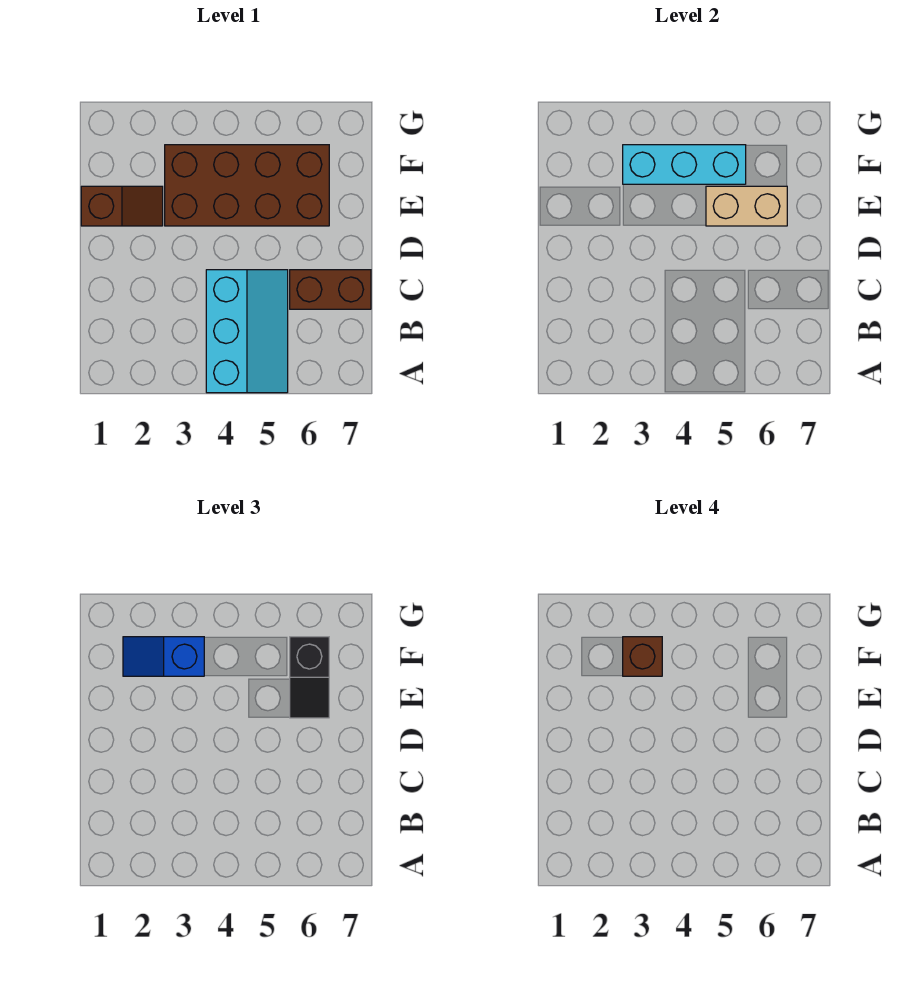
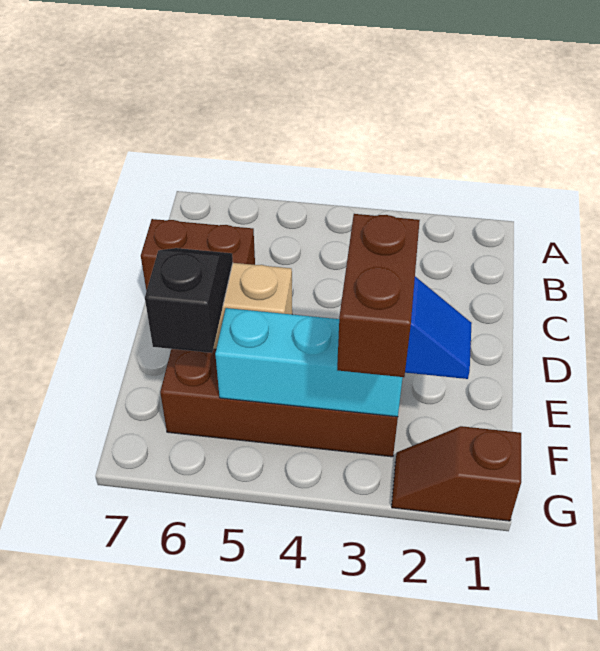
cyan slope A4:C5 level 1 top 4 -> none
brown slope E1:E2 level 1 top 1 -> brown slope G1:G2 level 1 top 1
brown brick F3 level 4 -> brown brick F3:G3 level 4

